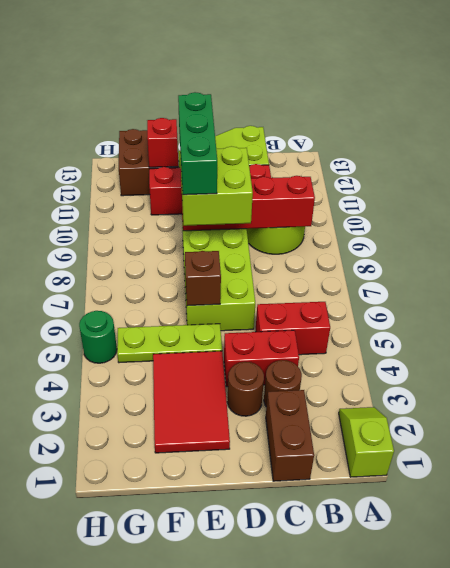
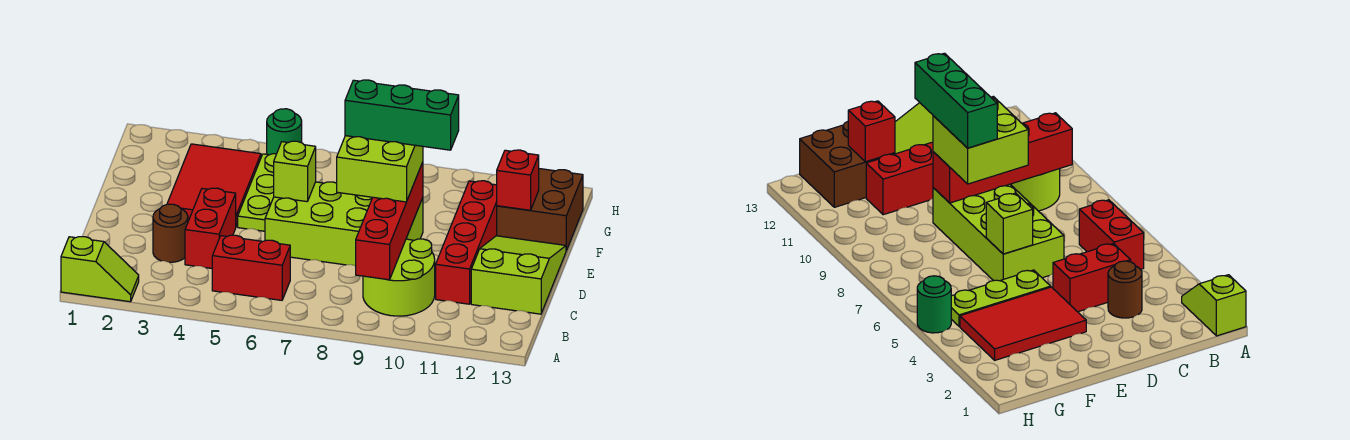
red brick B5:C5 level 1 -> red brick B5:B6 level 1
brown brick C1:C2 level 1 -> none
brown round brick D3 level 1 -> none
red tile E2:F4 level 1 -> red tile E3:G4 level 1
brown brick E6 level 2 -> lime brick E6 level 2

